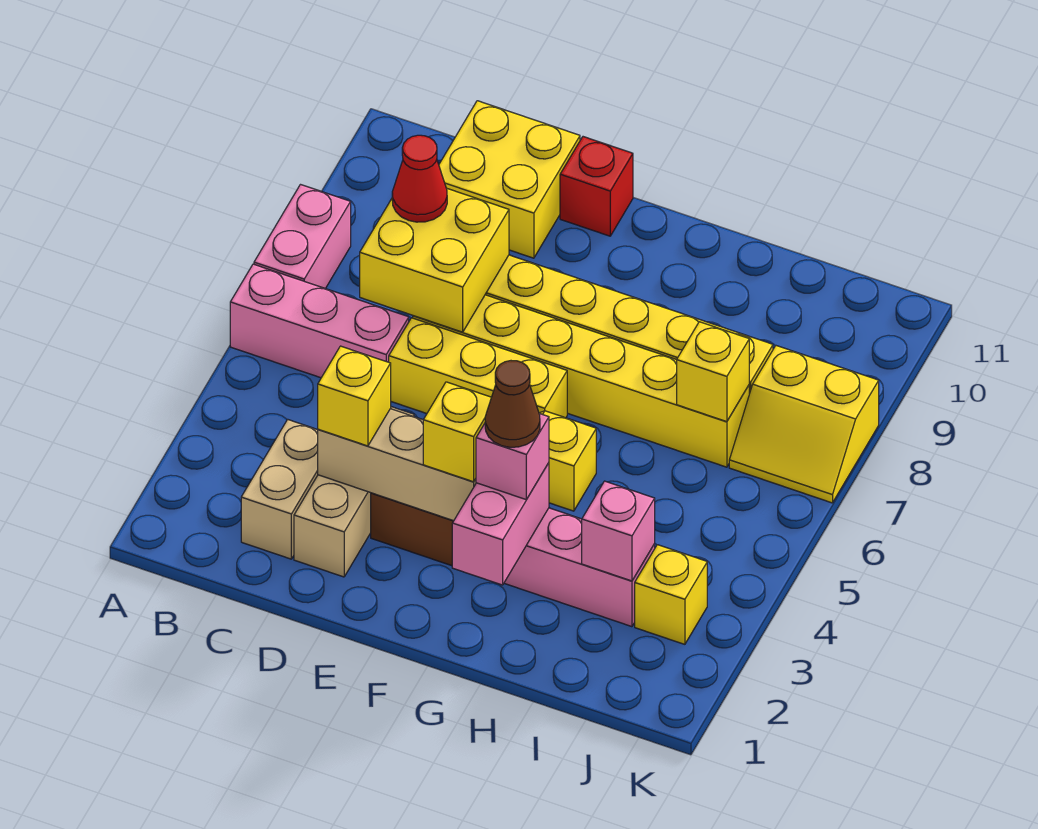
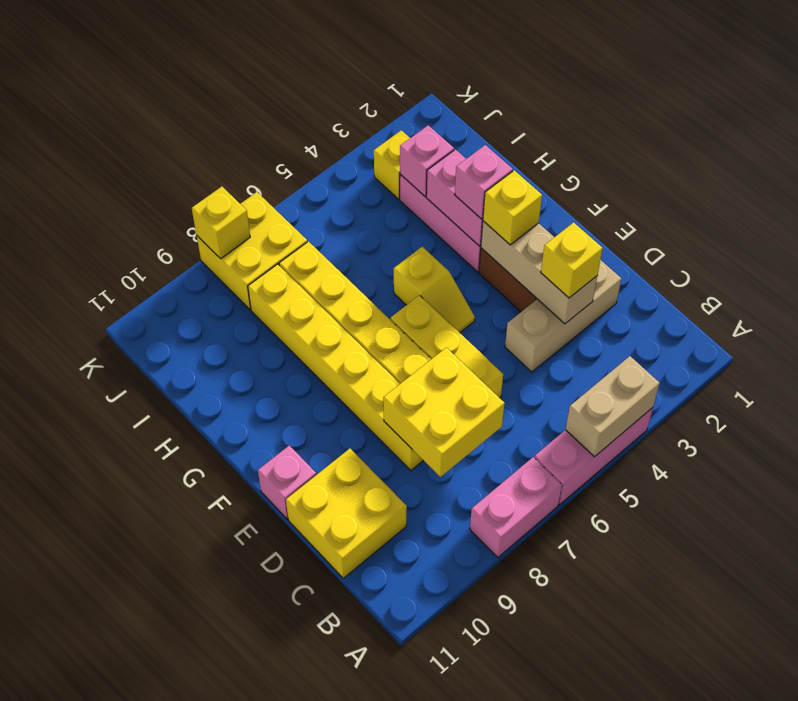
pink brick A6:C6 level 1 -> pink brick A4:A6 level 1
tan brick C2:C3 level 1 -> tan brick A4:A5 level 2
red cone C8 level 3 -> none
red brick E11 level 1 -> pink brick E11 level 1
pink brick G2:G3 level 2 -> pink brick G3:H3 level 2
brown cone G3 level 4 -> none
yellow brick I7 level 2 -> yellow brick K8 level 2
yellow slope J7:K8 level 1 top 8 -> yellow brick J7:K8 level 1

